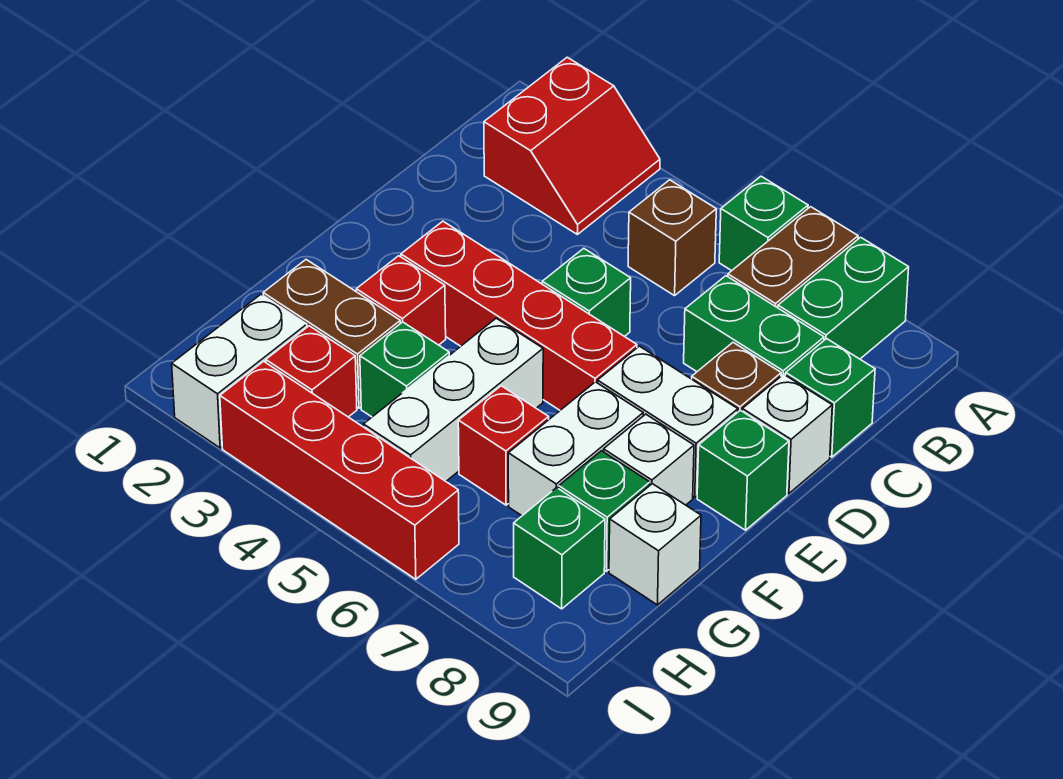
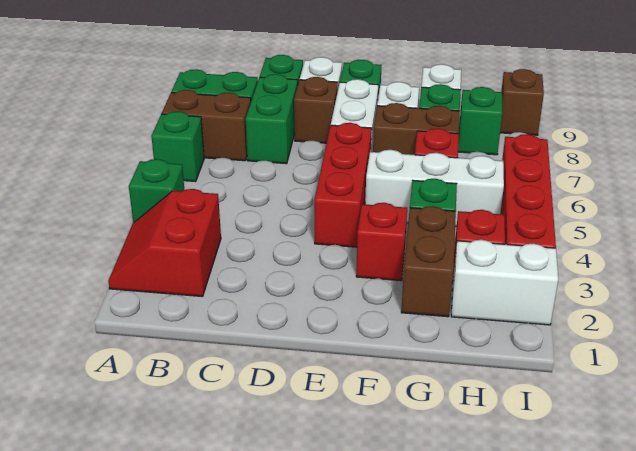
red slope A2:B3 level 1 top 2 -> red slope A2:B3 level 1 top B
brown brick B5 level 1 -> brown brick I9 level 1
green brick D5 level 1 -> green brick A4 level 1
red brick E3:E6 level 1 -> red brick E4:E6 level 1
white brick F7:G7 level 1 -> brown brick F7:G7 level 1

